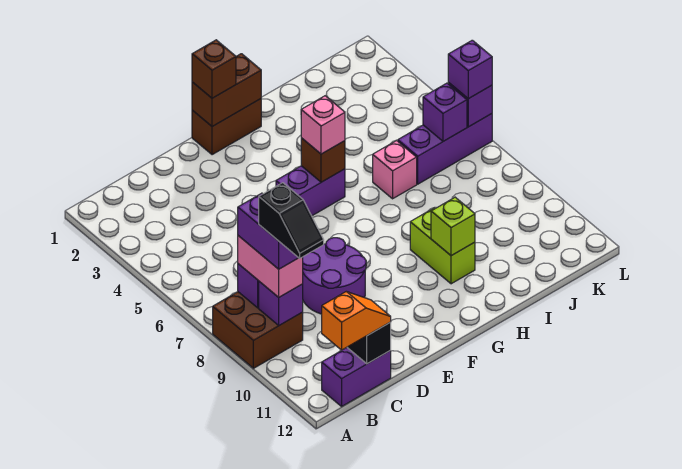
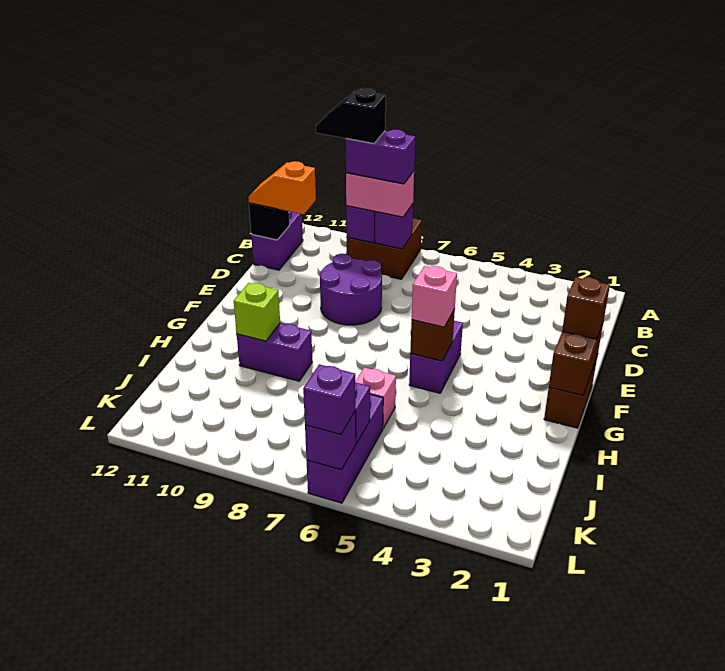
orange slope B12:C12 level 3 top B -> orange slope C11:C12 level 3 top 11
lime brick H9:H10 level 1 -> purple brick H9:H10 level 1

